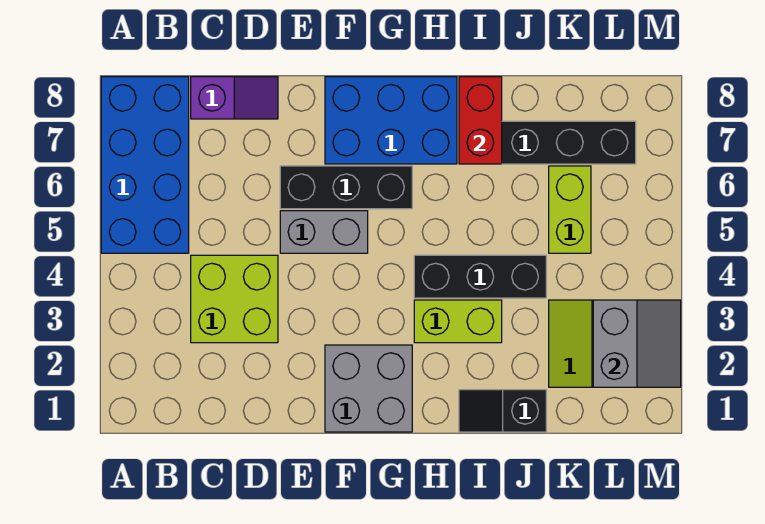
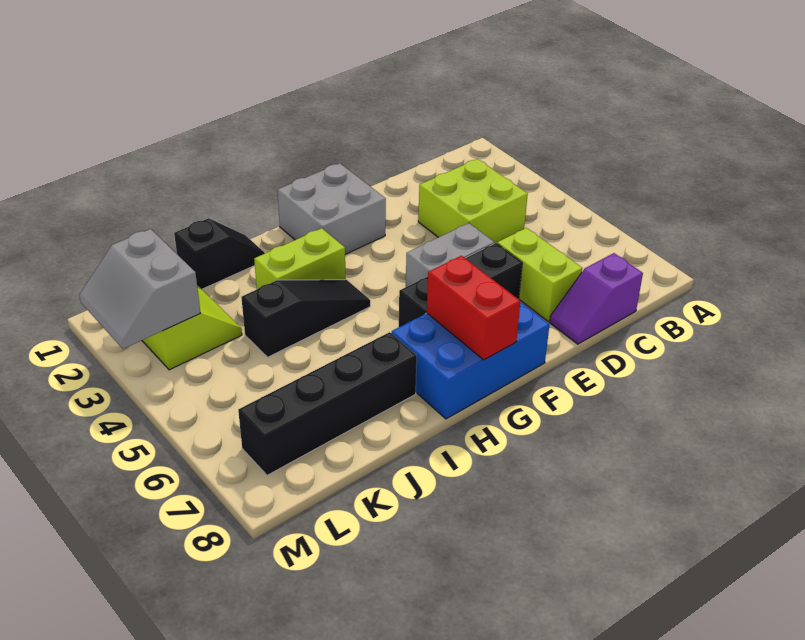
blue brick A5:B8 level 1 -> none
black brick H4:J4 level 1 -> black slope H4:J4 level 1 top J
red brick I7:I8 level 2 -> red brick G7:G8 level 2
lime brick K5:K6 level 1 -> lime brick D6:D7 level 1

